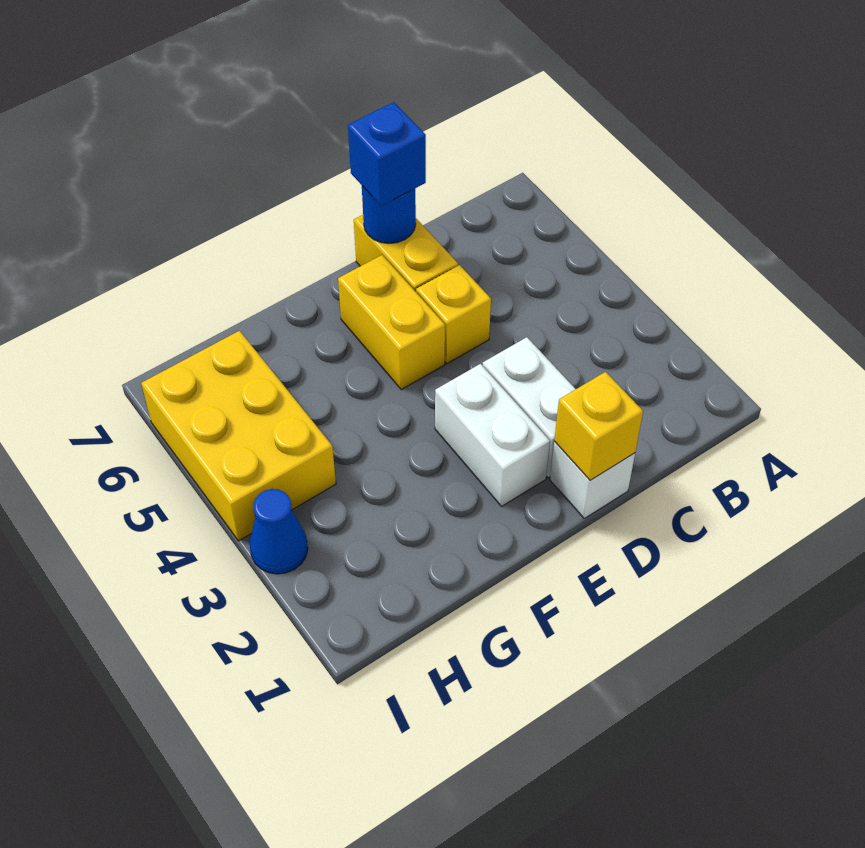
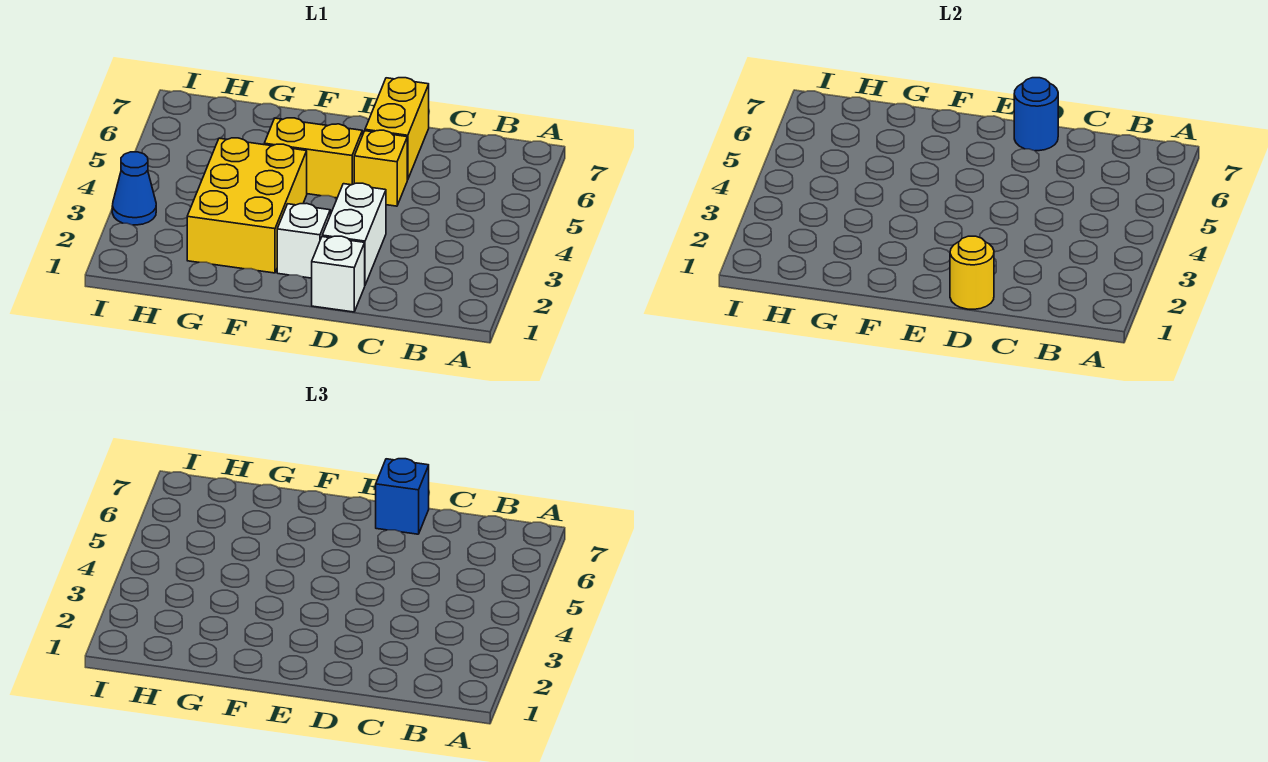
yellow brick D1 level 2 -> yellow round brick D1 level 2
white brick E2:E3 level 1 -> white brick E2 level 1
yellow brick E5:E6 level 1 -> yellow brick E5:F5 level 1
yellow brick H4:I6 level 1 -> yellow brick F2:G4 level 1

